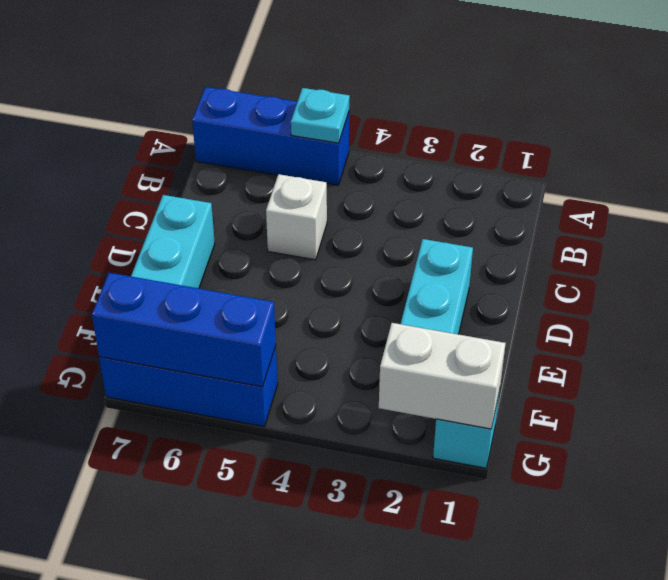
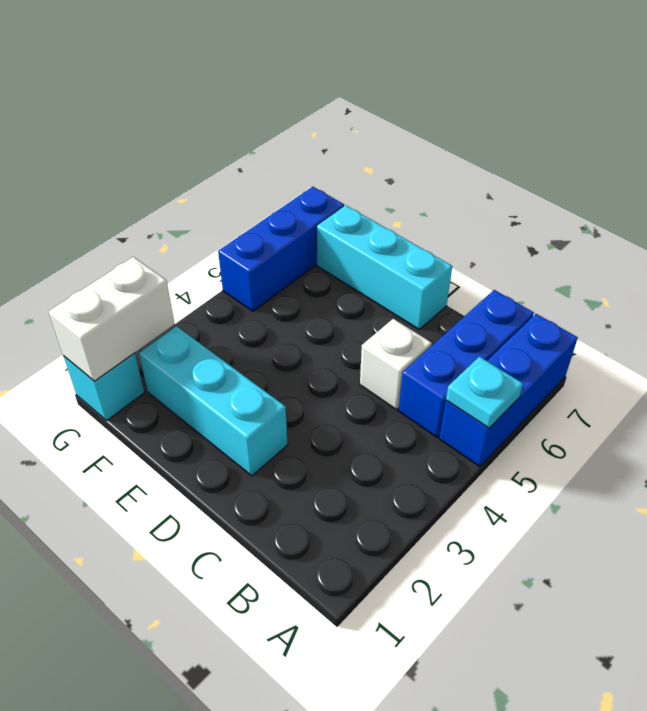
blue brick G5:G7 level 2 -> blue brick B5:B7 level 1

